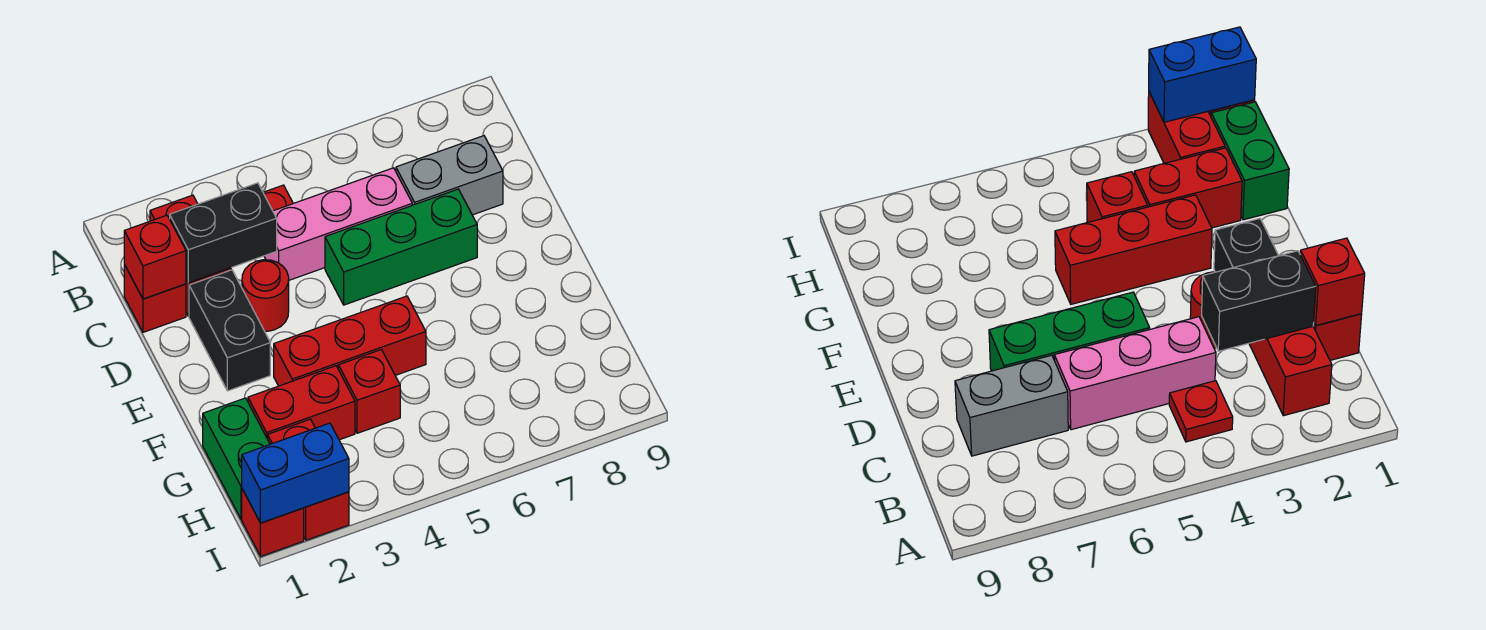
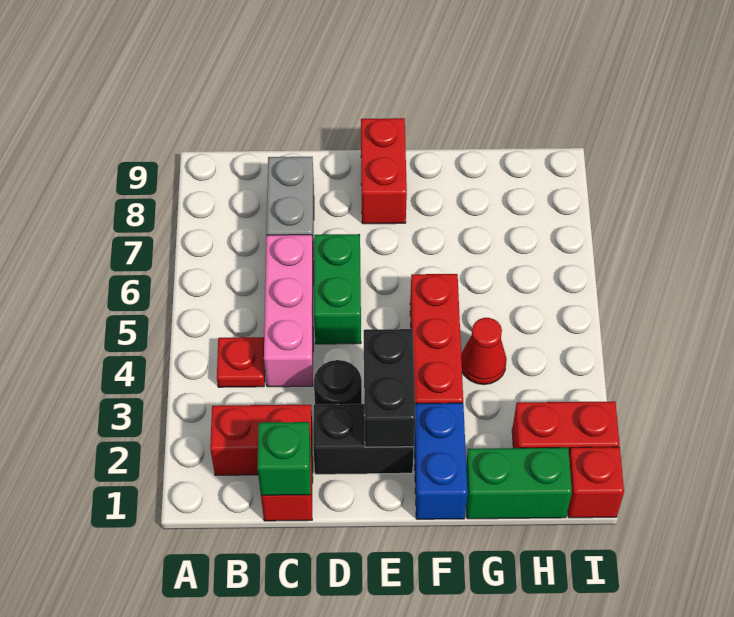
red brick C1 level 2 -> green brick C1 level 2
black brick C2:C3 level 2 -> black brick E2:E3 level 2
red round brick D3 level 1 -> black round brick D3 level 1
green brick D5:D7 level 1 -> green brick D5:D6 level 1
red brick G2:G3 level 1 -> red brick E8:E9 level 1
red brick G4 level 1 -> red cone G4 level 1
blue brick I1:I2 level 2 -> blue brick F1:F2 level 1

